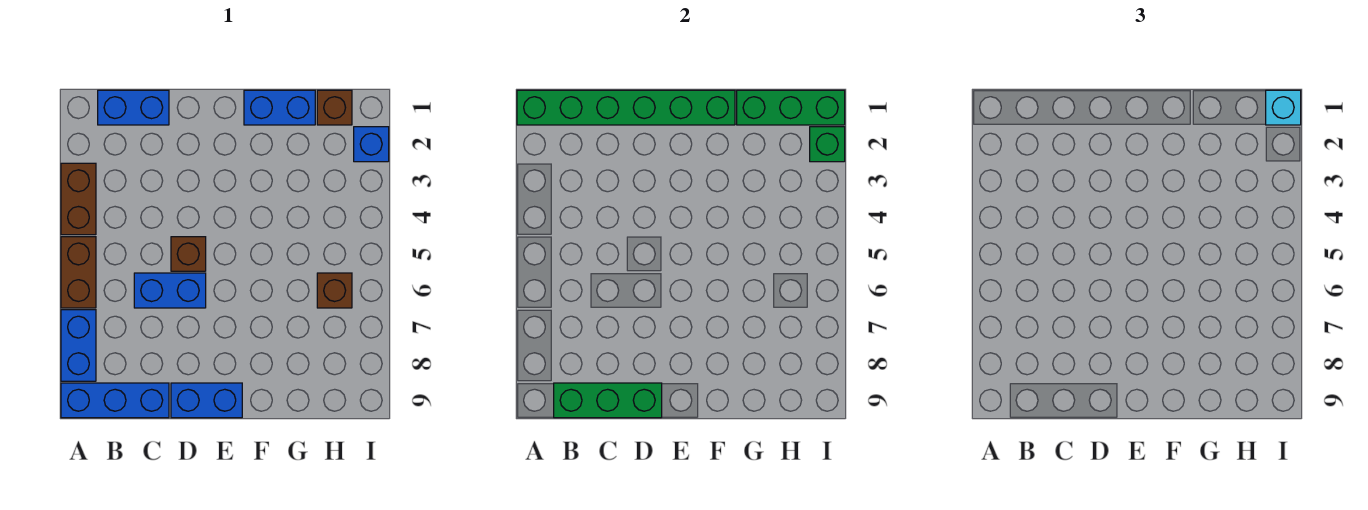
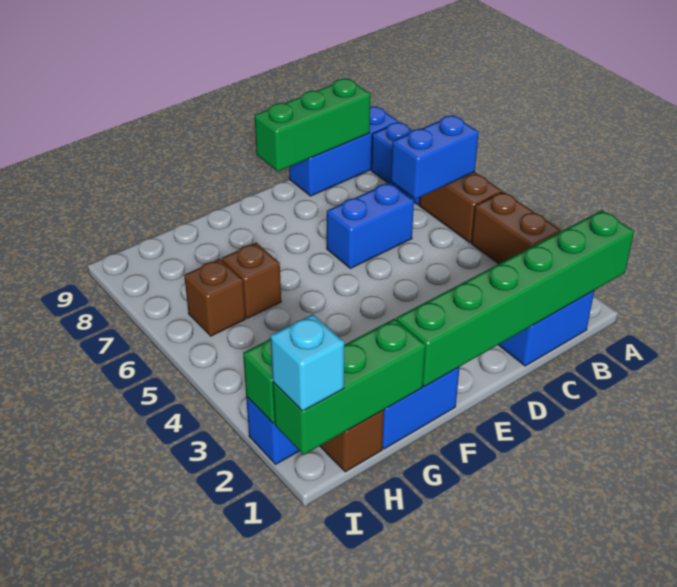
brown brick D5 level 1 -> brown brick G6 level 1
blue brick D9:E9 level 1 -> blue brick A6:B6 level 2

